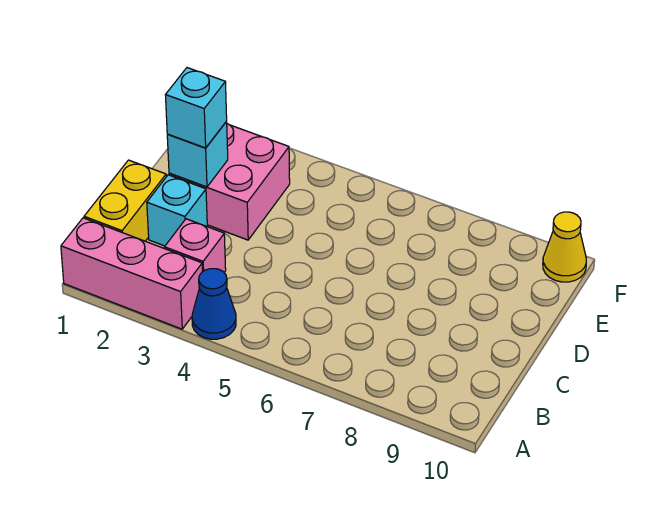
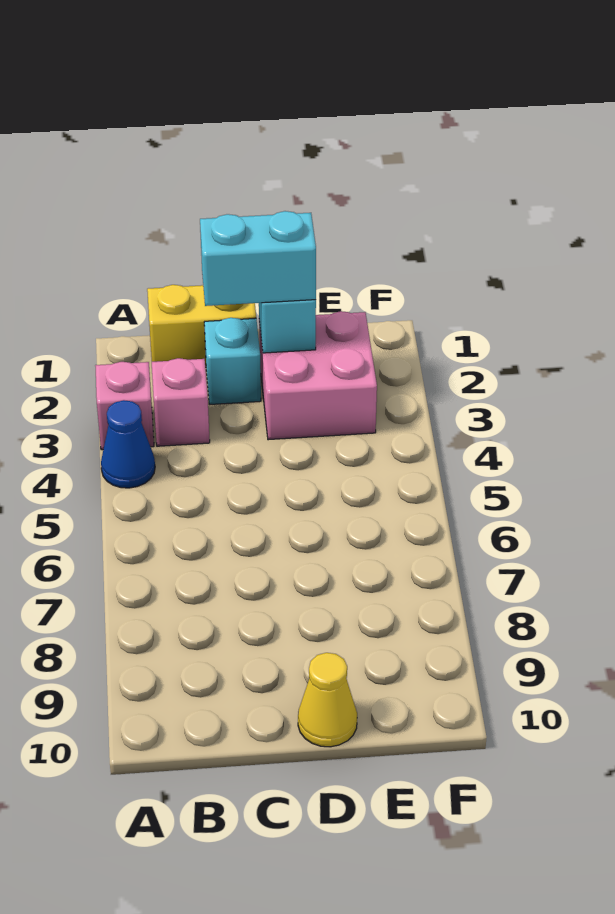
pink brick A1:A3 level 1 -> pink brick A3 level 1
cyan brick D2 level 3 -> cyan brick C2:D2 level 3
yellow cone F10 level 1 -> yellow cone D10 level 1

